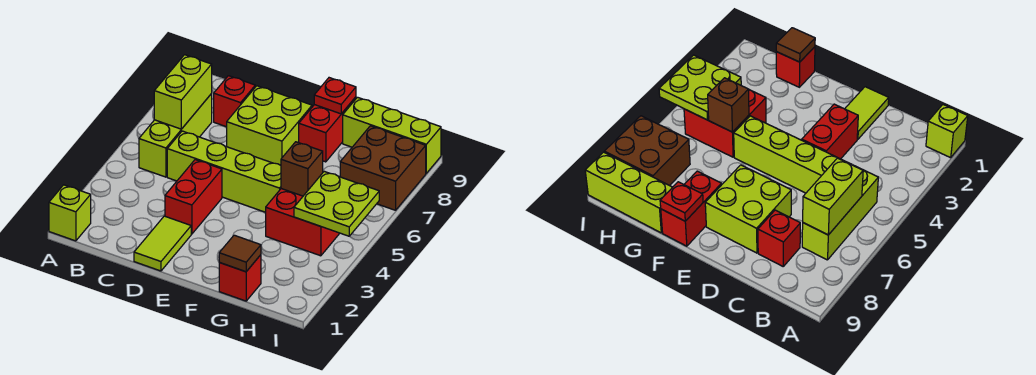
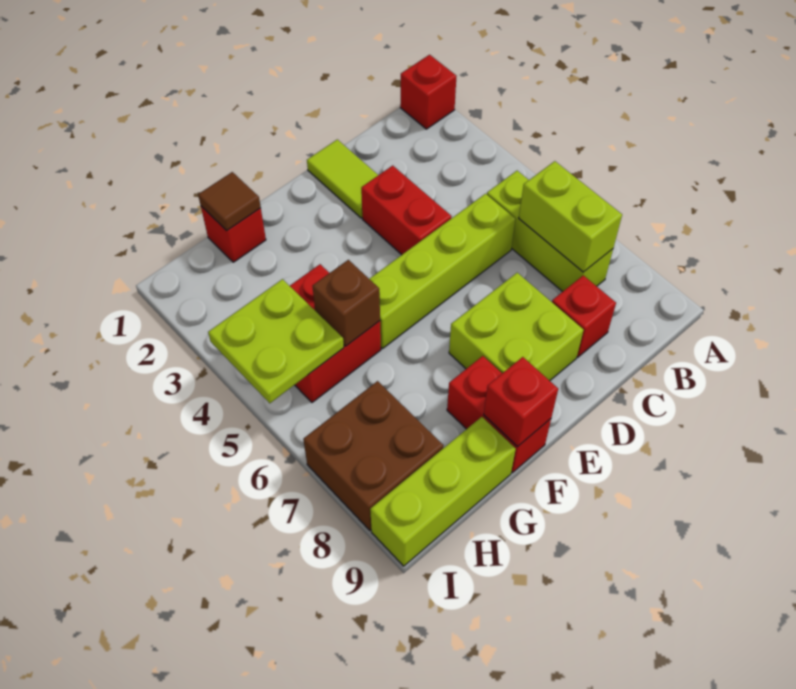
lime brick A1 level 1 -> red brick A1 level 1
red plate F9 level 2 -> red brick F9 level 2

